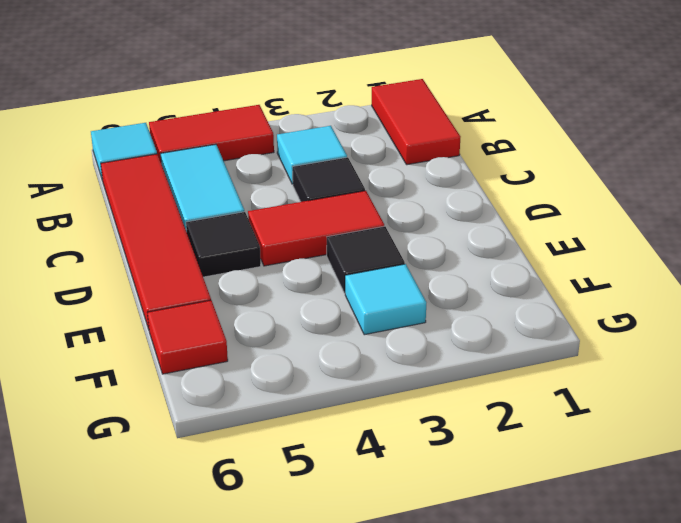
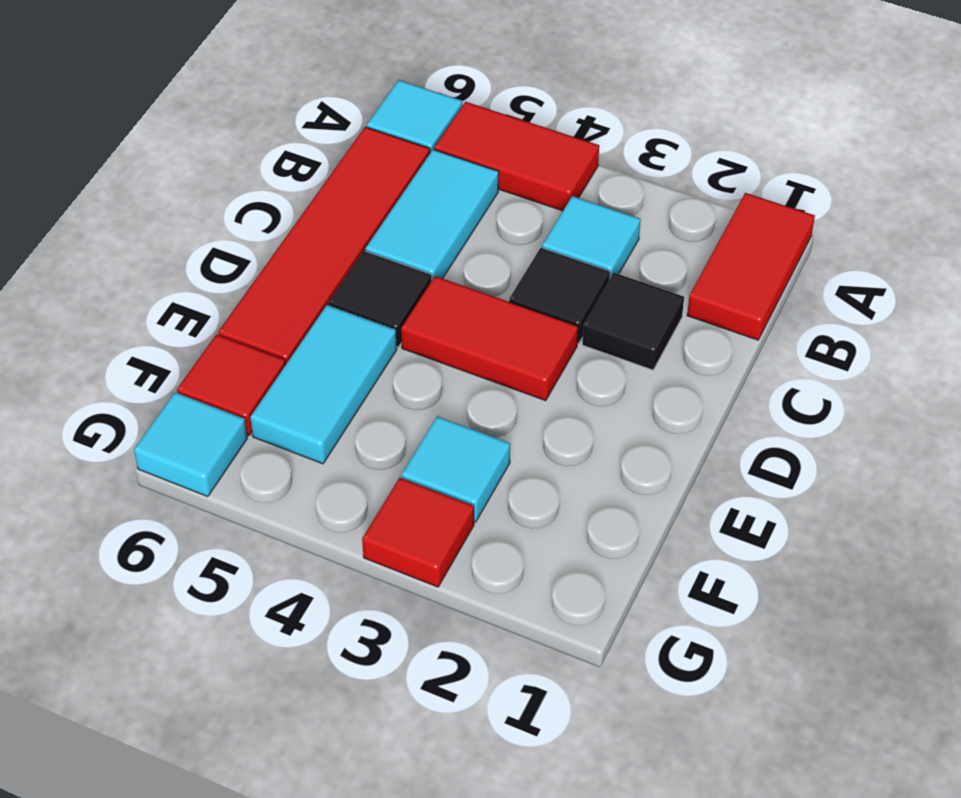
black tile E3 level 1 -> black tile C2 level 1
none -> cyan tile E5:F5 level 1
none -> red tile G3 level 1
none -> cyan tile G6 level 1

